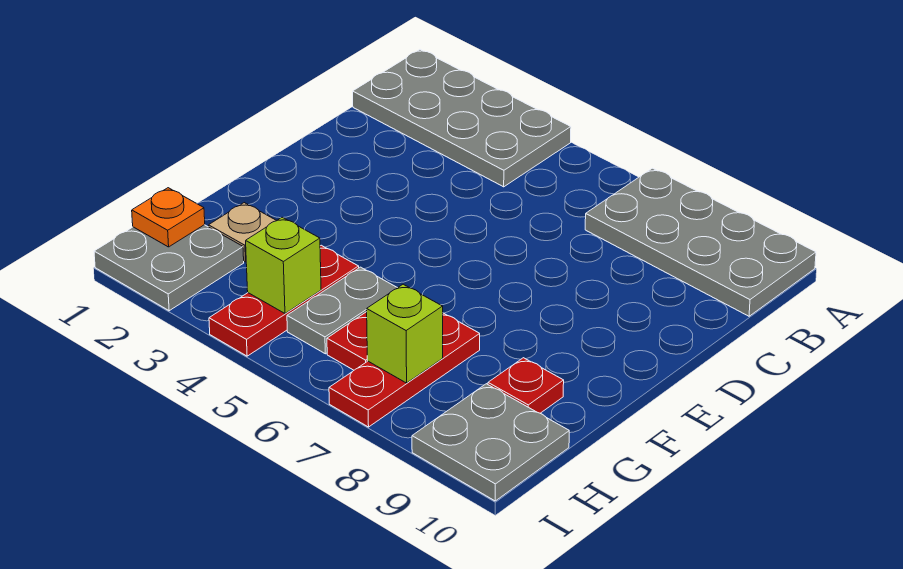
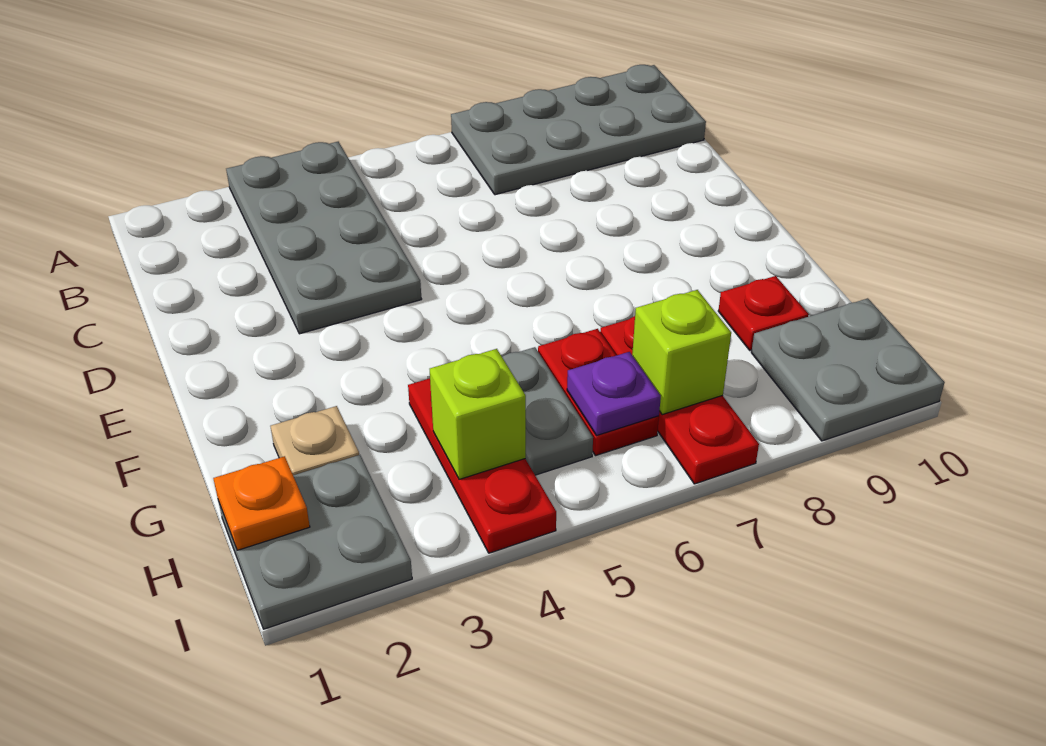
grey plate A1:B4 level 1 -> grey plate A3:D4 level 1
none -> purple plate H6 level 2

